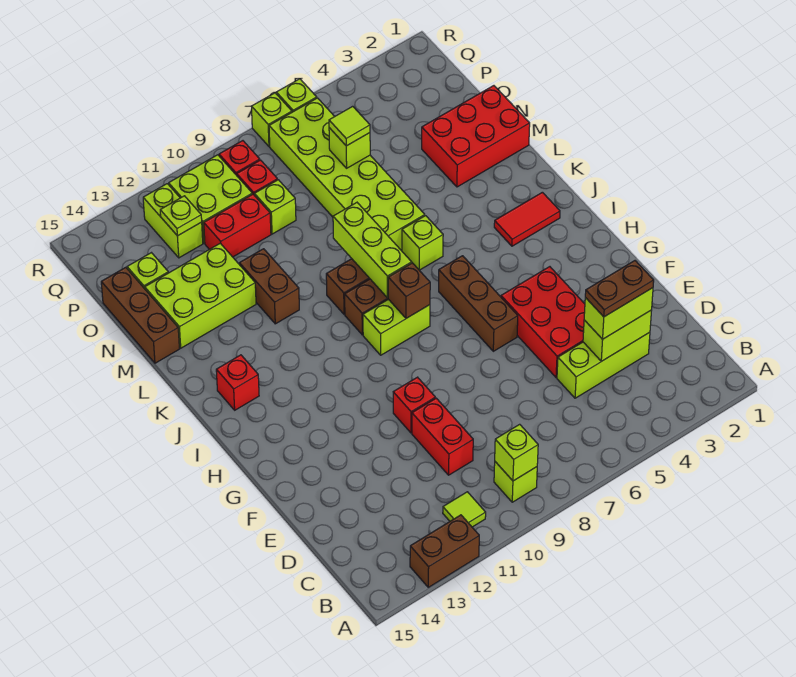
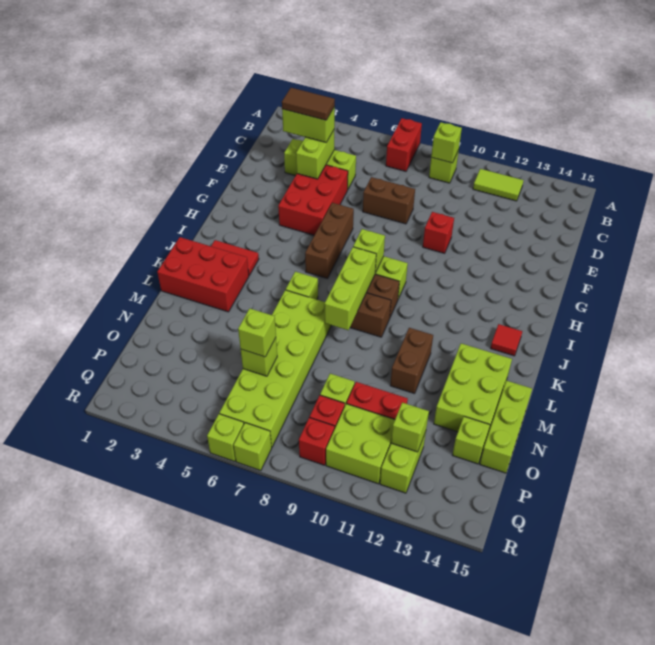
brown brick A12:A13 level 1 -> brown brick E7:E8 level 1
lime tile B11 level 1 -> lime tile B11:B12 level 1
lime brick D3:D4 level 2 -> lime brick D4:E4 level 2
brown plate D3:D4 level 4 -> brown tile D3:D4 level 4
red brick D10:E10 level 1 -> red brick A7:B7 level 1
brown brick I8 level 2 -> lime brick I8 level 2
red brick J14 level 1 -> red tile J14 level 1
red brick M1:N3 level 1 -> red brick K1:L3 level 1
lime brick M12:N14 level 1 -> lime brick L13:N14 level 1
brown brick M15:O15 level 1 -> lime brick M15:O15 level 1
lime tile O6 level 3 -> lime brick O6 level 3
lime plate P12 level 2 -> lime brick P12 level 2

